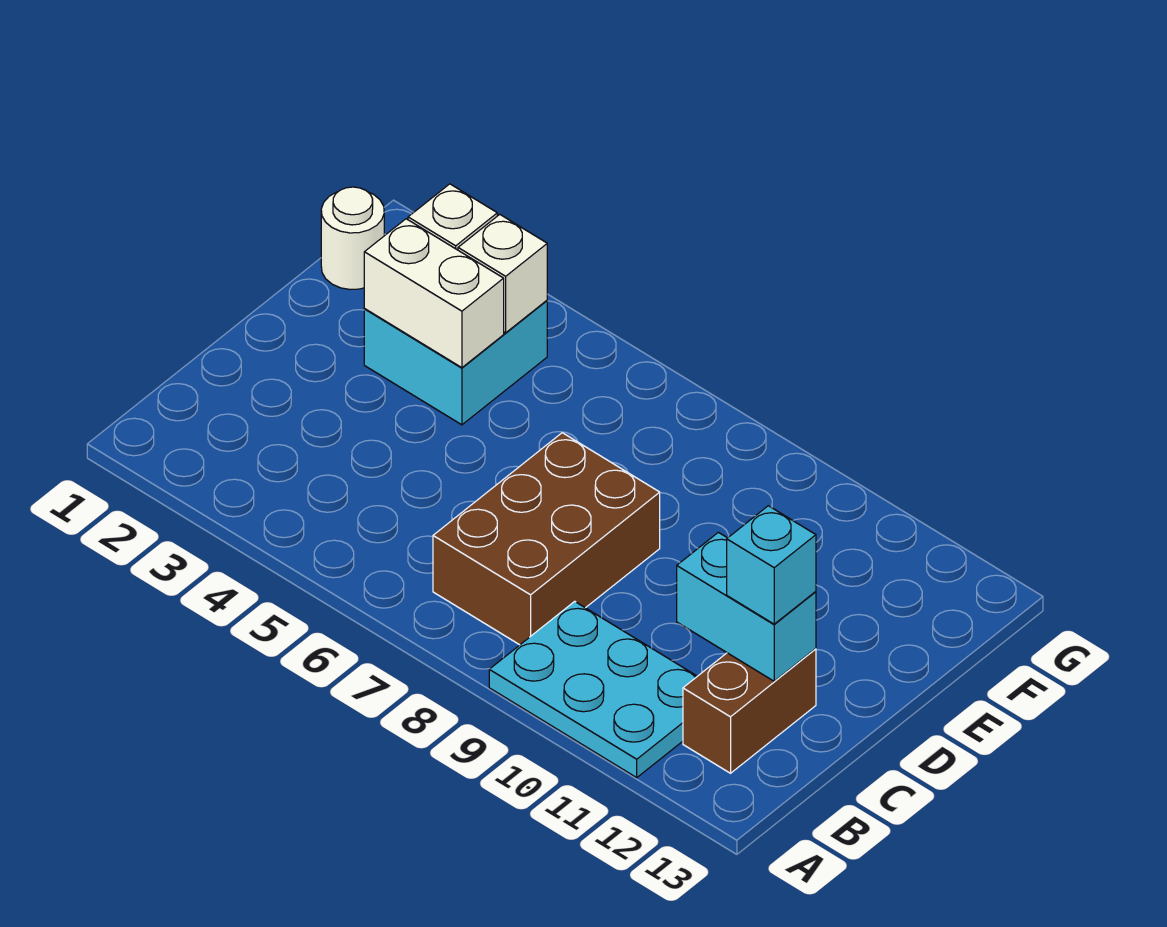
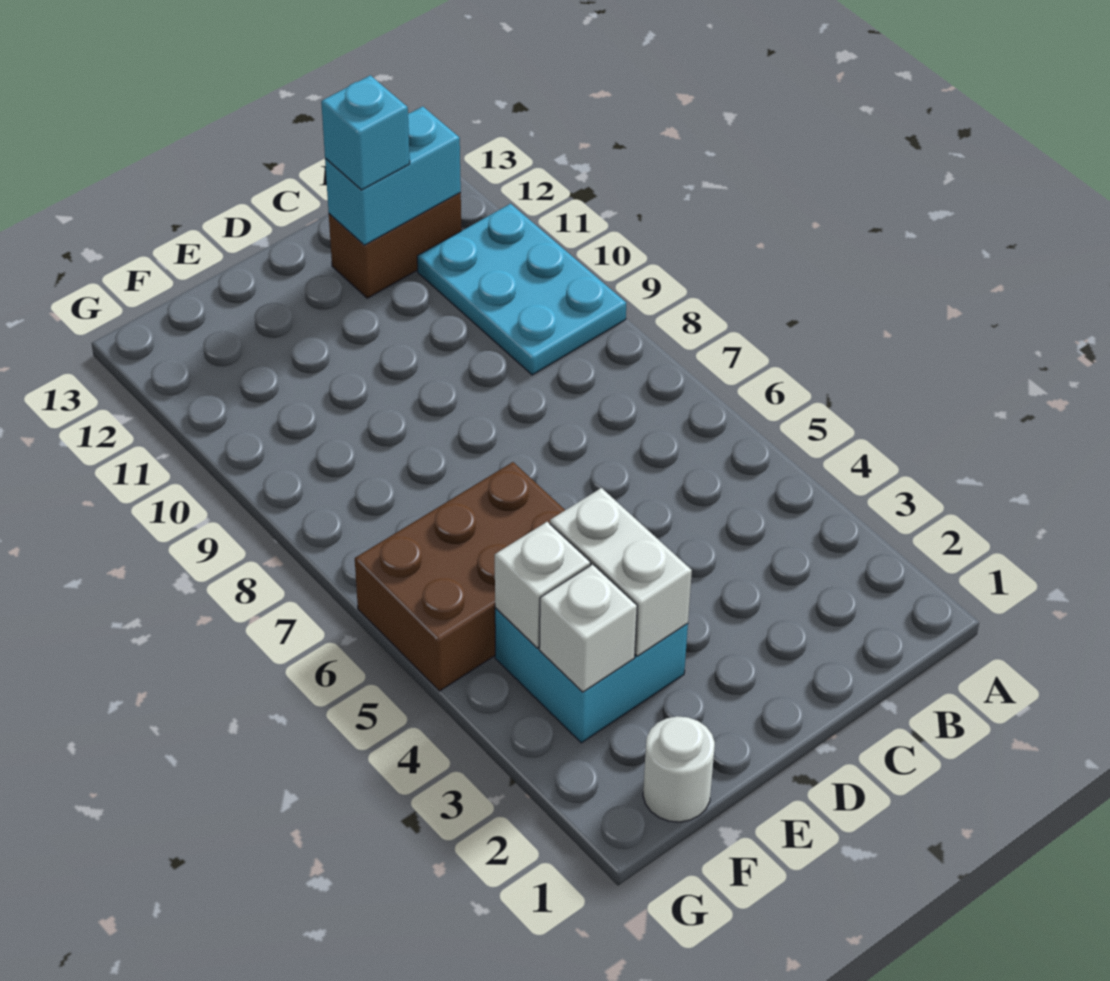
brown brick B7:D8 level 1 -> brown brick E5:G6 level 1
cyan brick C11:C12 level 2 -> cyan brick B12:C12 level 2

